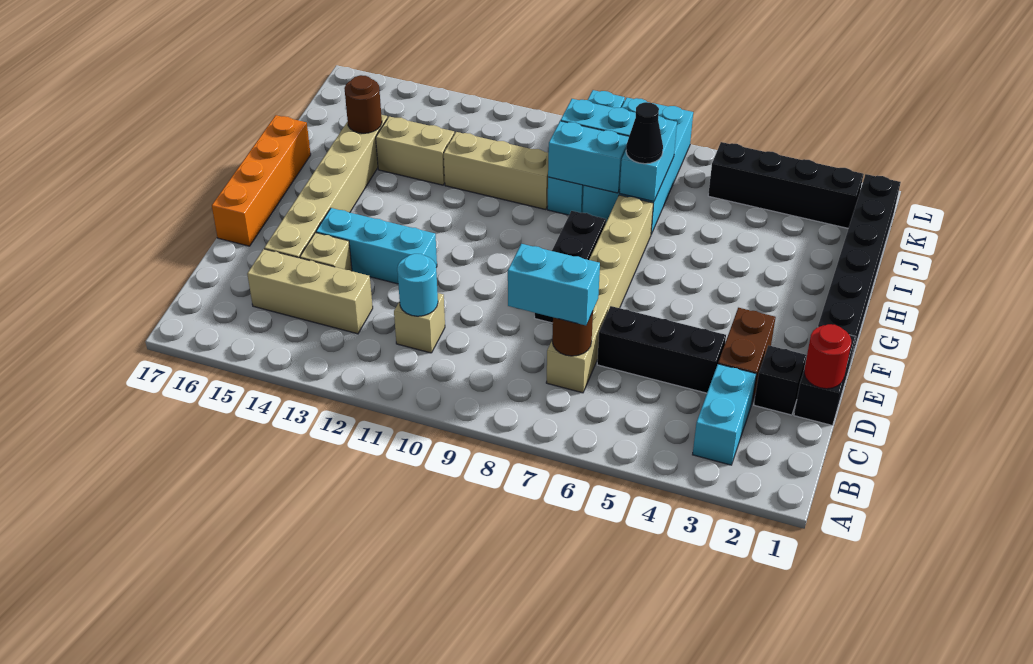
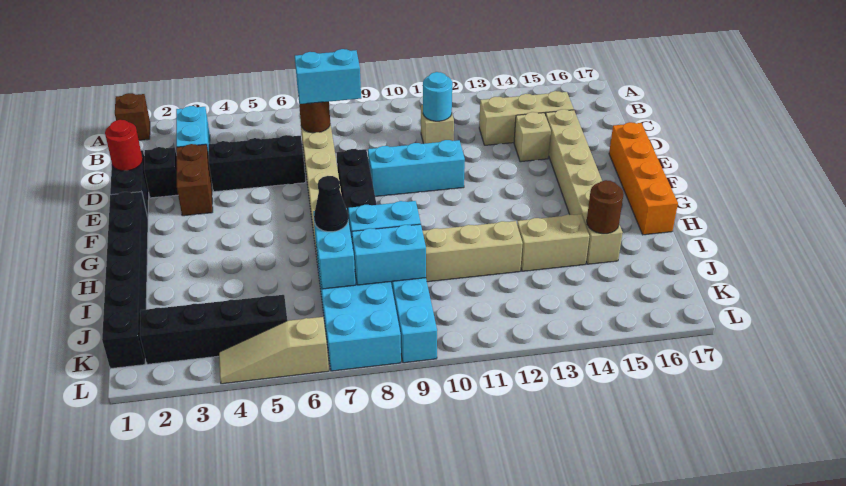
none -> brown brick A1 level 1
cyan brick E12:E14 level 1 -> cyan brick E9:E11 level 1
none -> tan slope L4:L6 level 1 top 6

